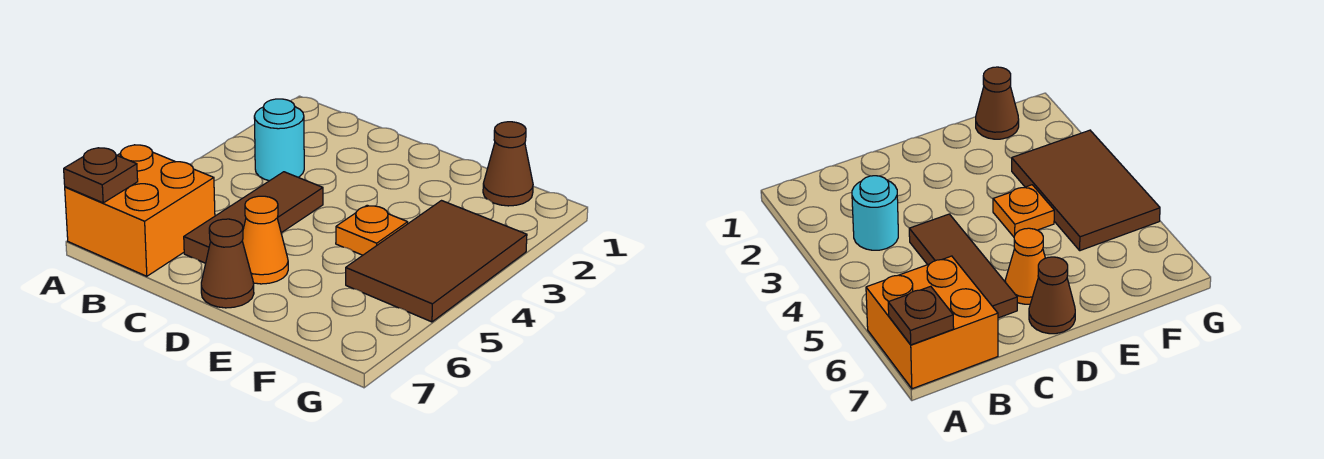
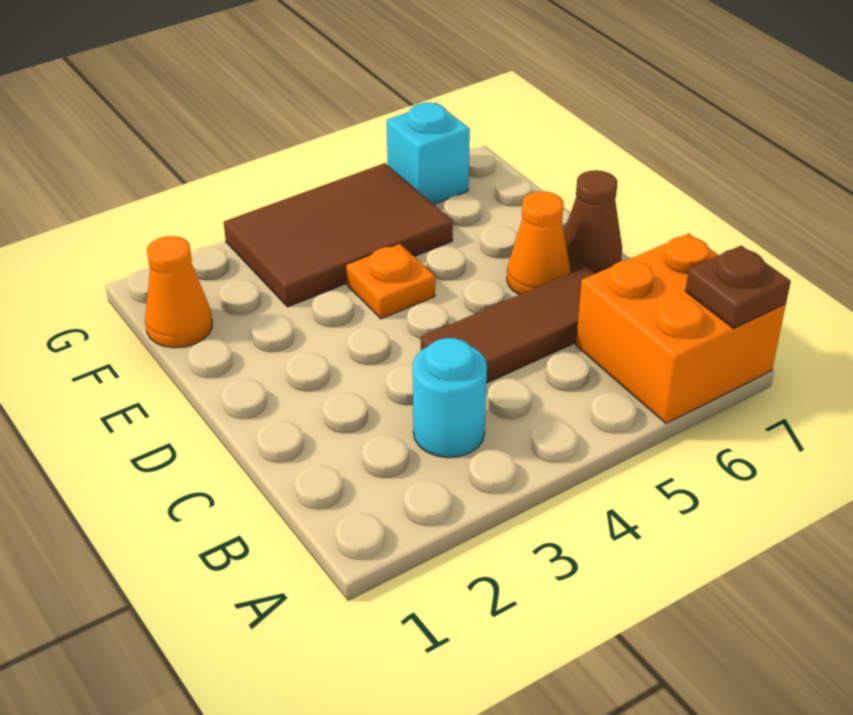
brown cone F1 level 1 -> orange cone F1 level 1
none -> cyan brick G6 level 1

